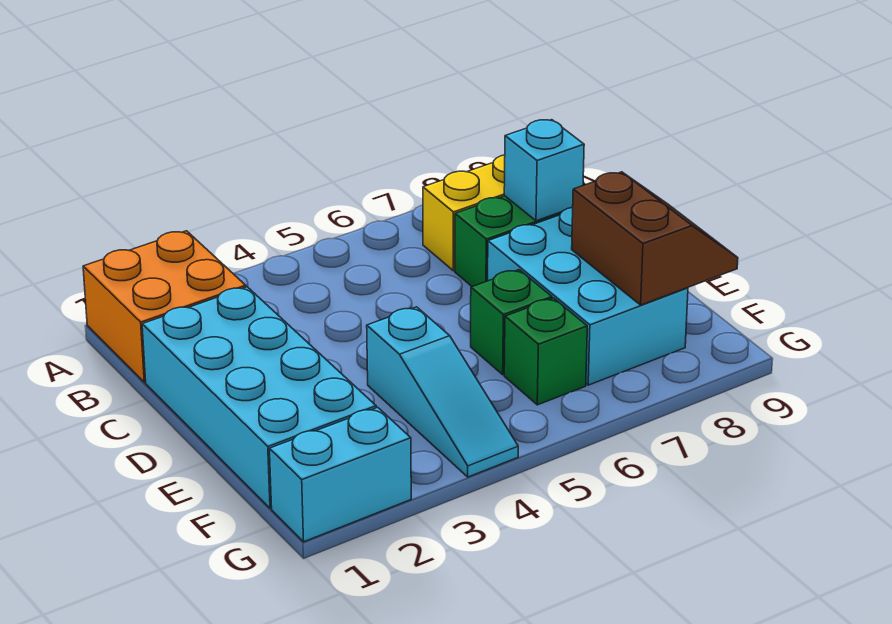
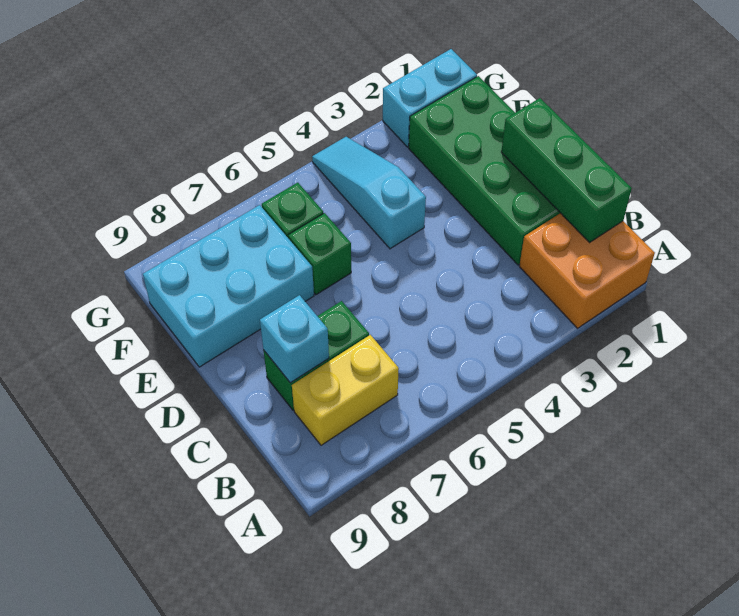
none -> green brick B1:D1 level 2
cyan brick C1:F2 level 1 -> green brick C1:F2 level 1
cyan brick D7:F8 level 1 -> cyan brick E7:F9 level 1
brown slope E8:F9 level 2 top 8 -> none

